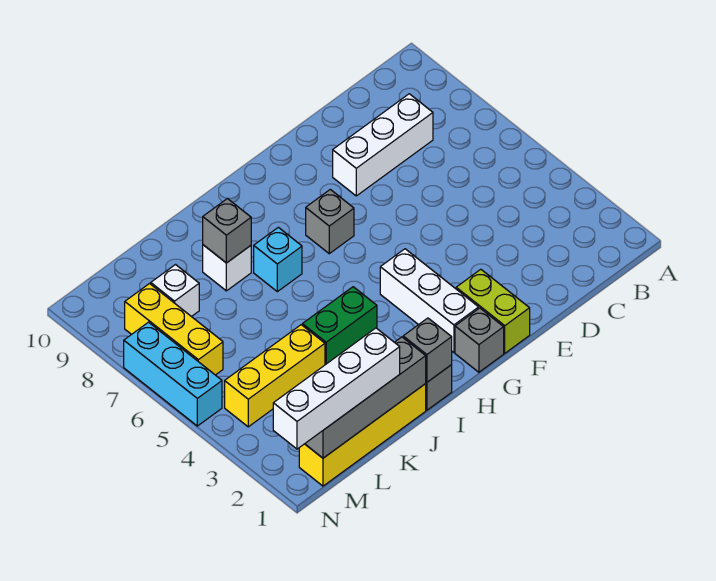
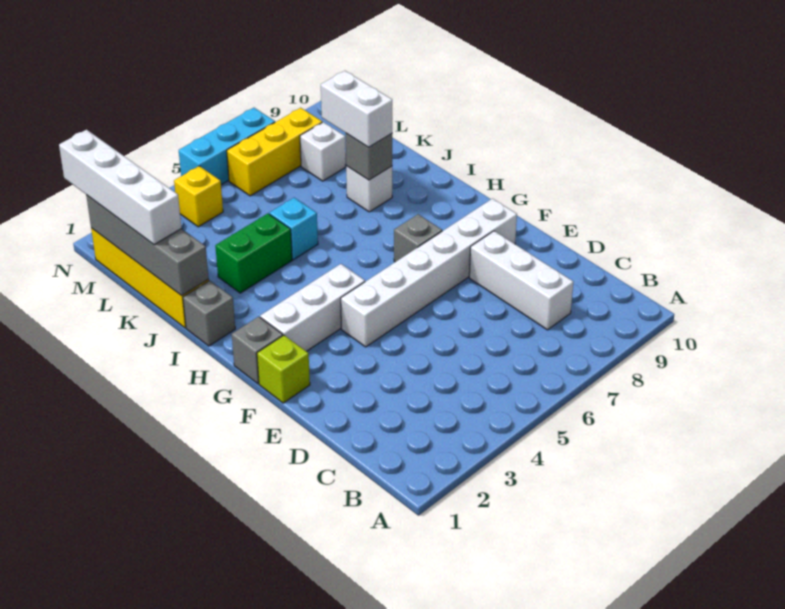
lime brick F1:F2 level 1 -> lime brick F1 level 1
none -> white brick F4:F9 level 1
grey brick I1 level 2 -> none
green brick I4:J4 level 1 -> green brick J3:J4 level 1
cyan brick I7 level 1 -> cyan brick J5 level 1
none -> white brick J8:K8 level 3
yellow brick K4:M4 level 1 -> yellow brick M4 level 1

